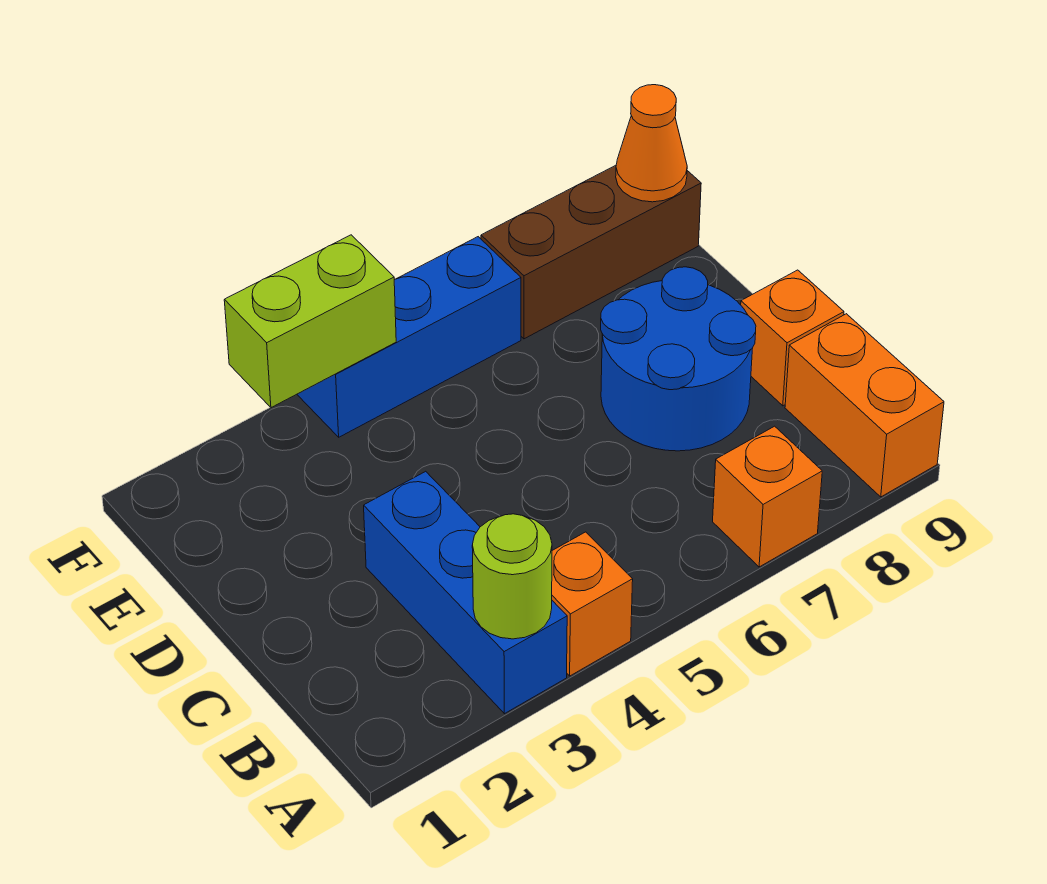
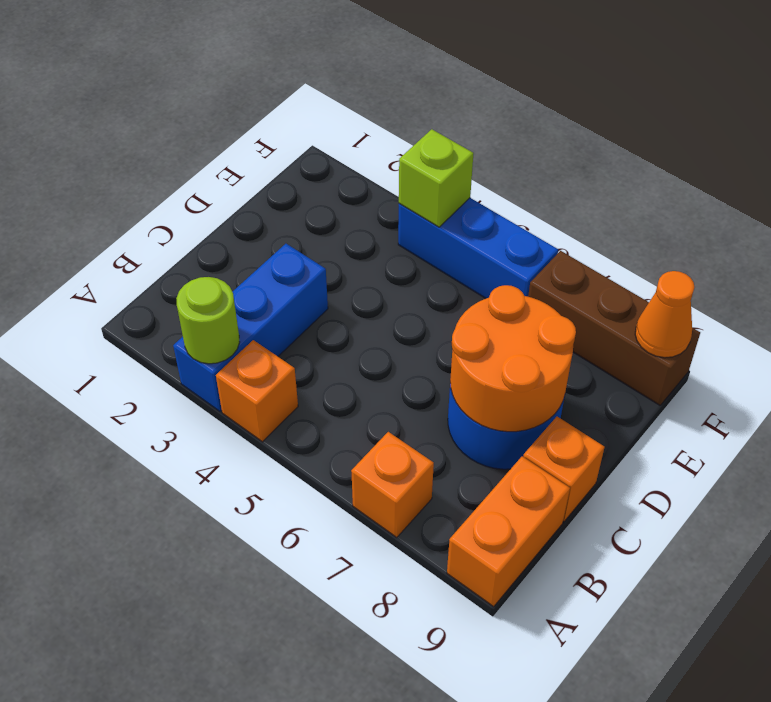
none -> orange round brick C7:D8 level 2
lime brick F3:F4 level 2 -> lime brick F4 level 2

